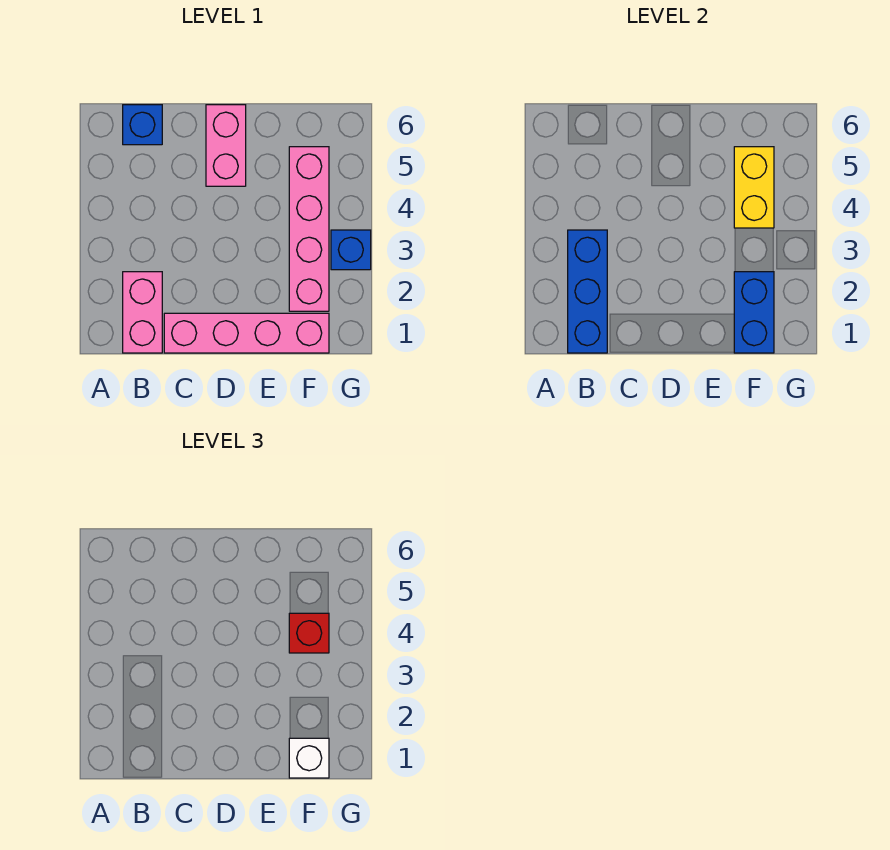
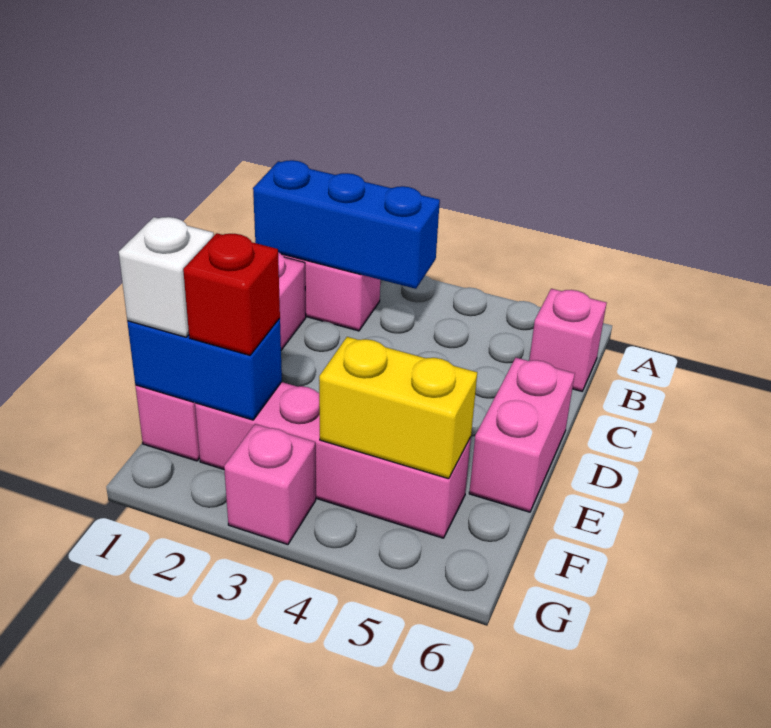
blue brick B6 level 1 -> pink brick B6 level 1
pink brick D5:D6 level 1 -> pink brick D6:E6 level 1
red brick F4 level 3 -> red brick F2 level 3
blue brick G3 level 1 -> pink brick G3 level 1

